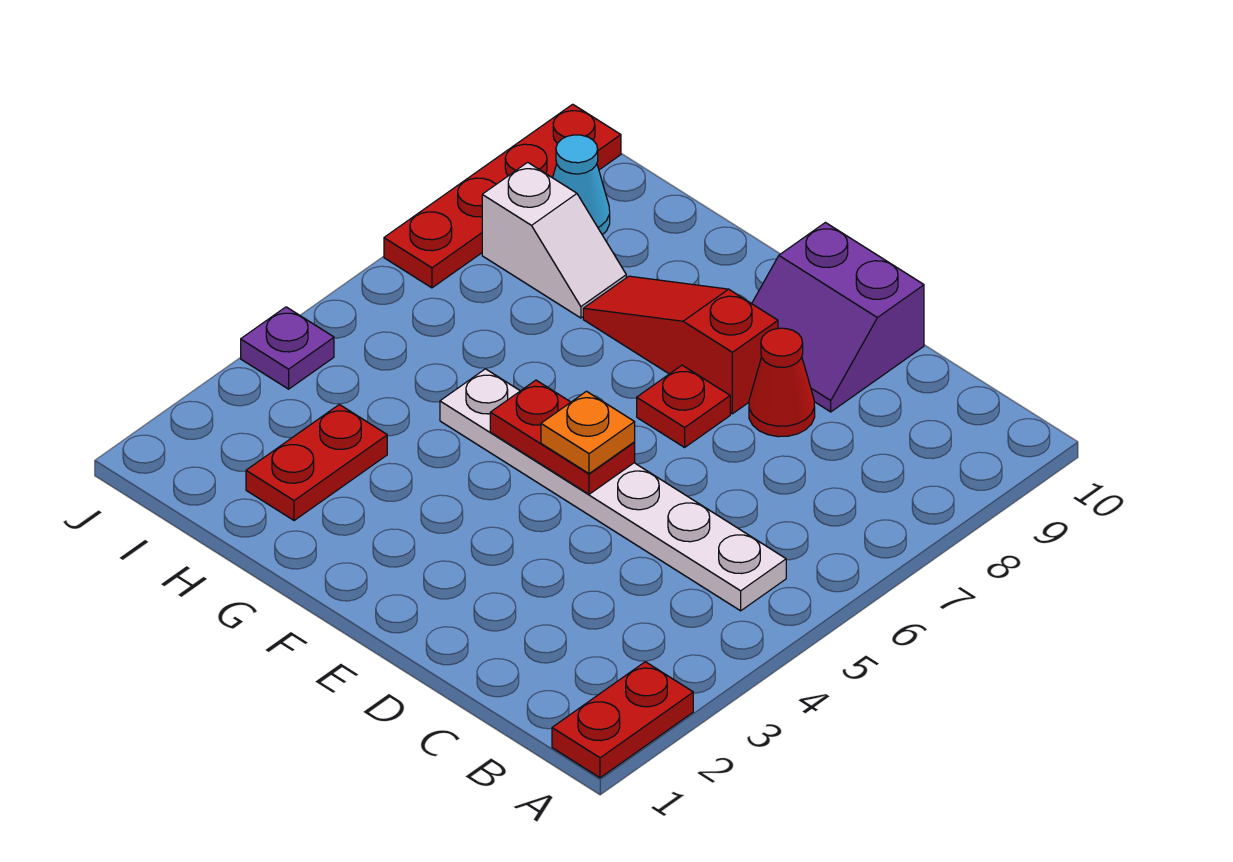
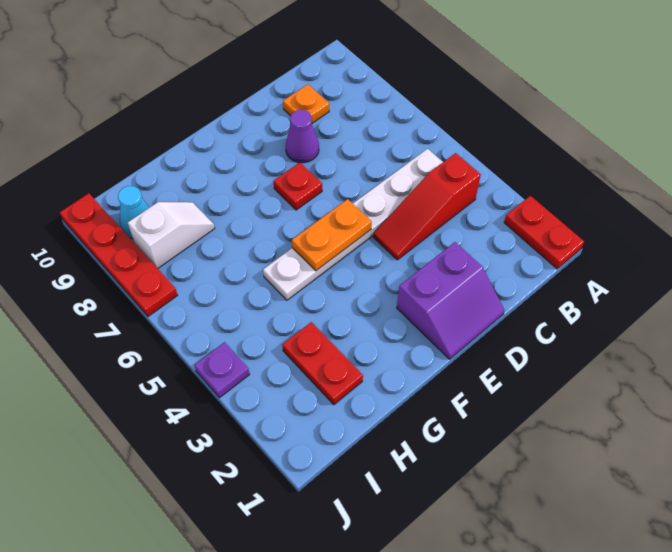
red cone D8 level 1 -> purple cone D8 level 1
purple slope D9:E10 level 1 top 10 -> purple slope D1:E2 level 1 top 2
red plate E5:F5 level 2 -> orange plate E5:F5 level 2
orange plate E5 level 3 -> orange plate C9 level 1
red slope E8:G8 level 1 top E -> red slope B4:D4 level 1 top B

